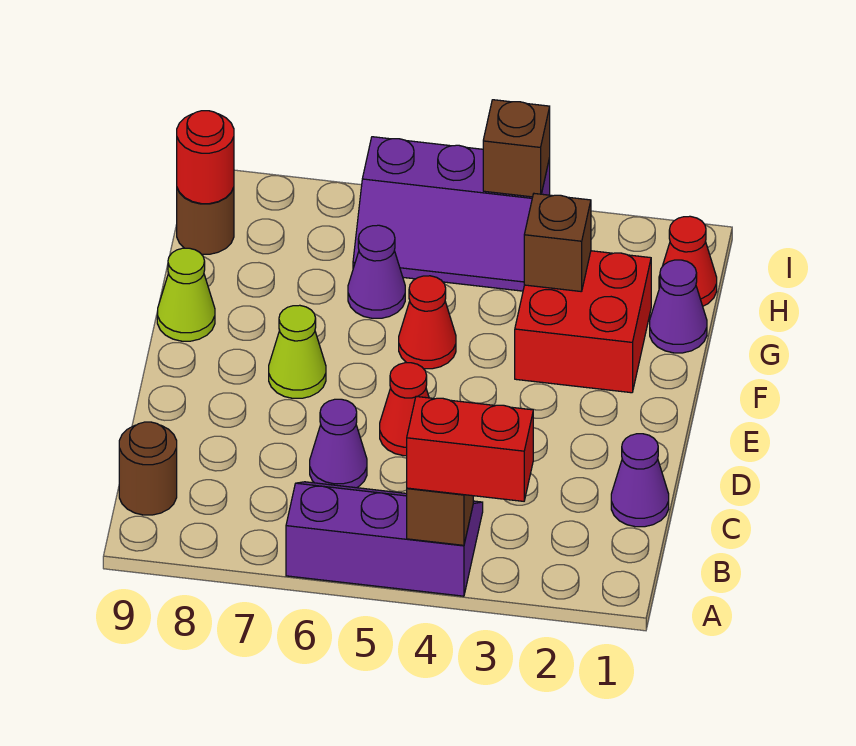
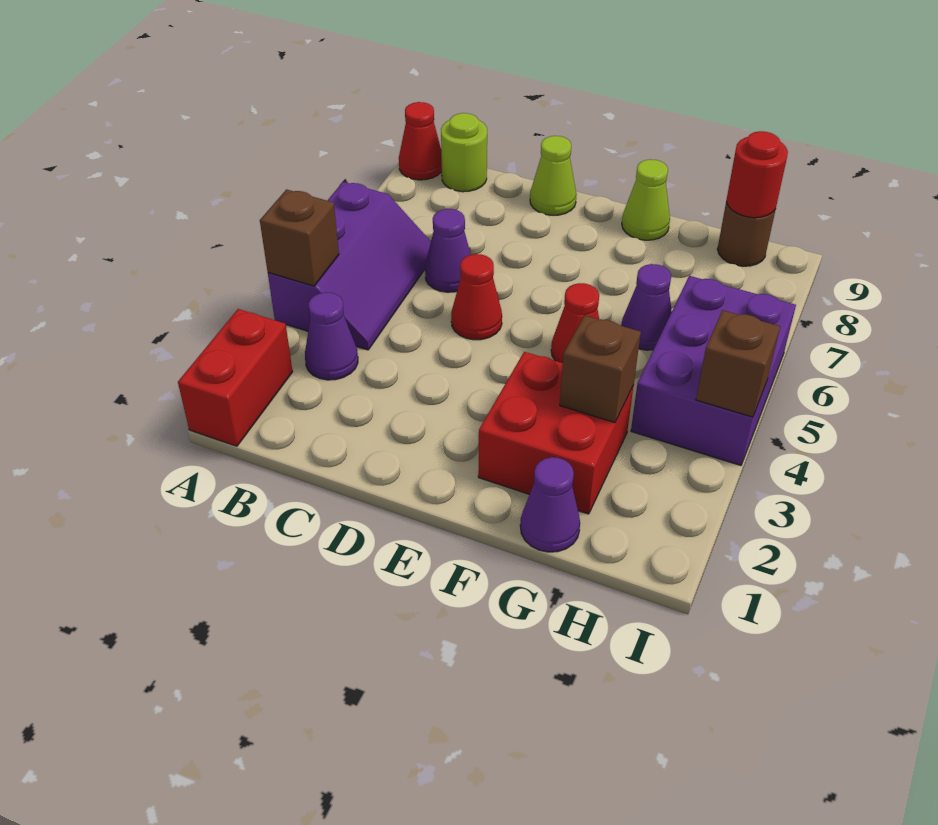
red brick A3:A4 level 3 -> red brick A1:A2 level 1
brown round brick B9 level 1 -> lime round brick B9 level 1
purple cone C1 level 1 -> purple cone B3 level 1
lime cone E7 level 1 -> lime cone D9 level 1
red cone H1 level 1 -> red cone A9 level 1
purple slope H4:I6 level 1 top I -> purple brick H4:I6 level 1

